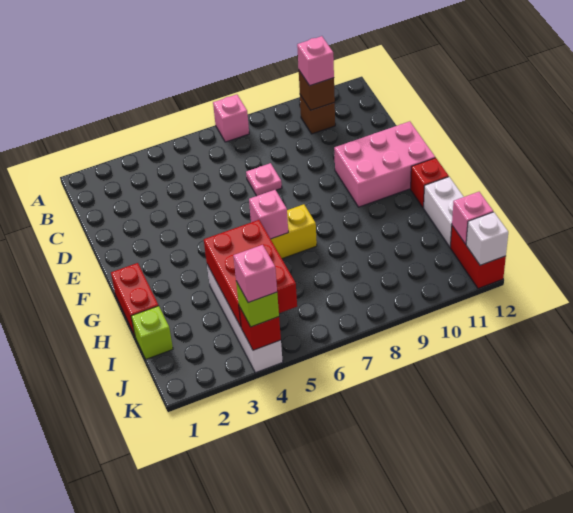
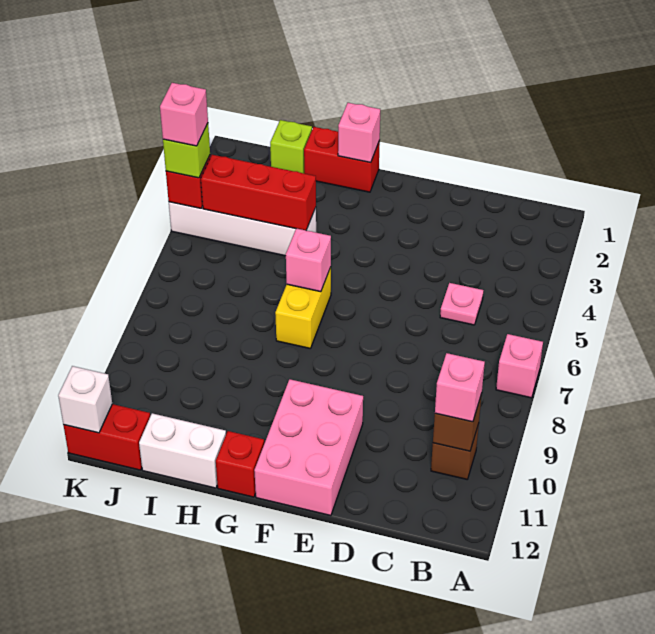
pink plate D7 level 1 -> pink plate C5 level 1
red brick H4:J5 level 2 -> red brick H4:J4 level 2
pink brick J12 level 2 -> pink brick G1 level 2

